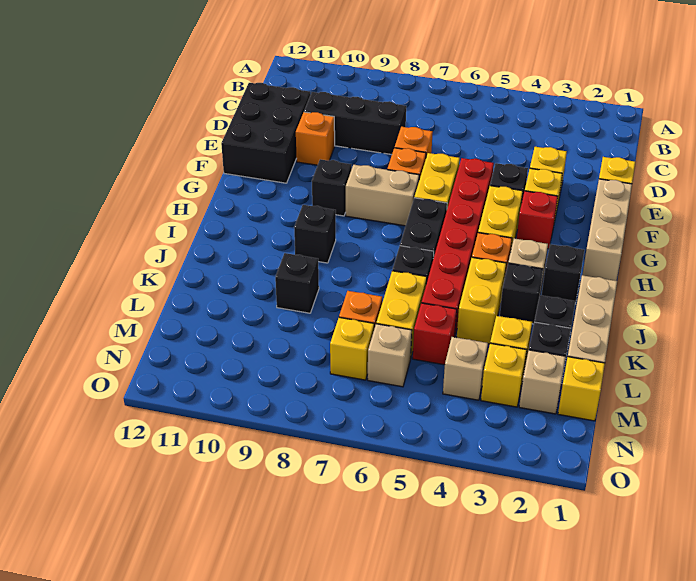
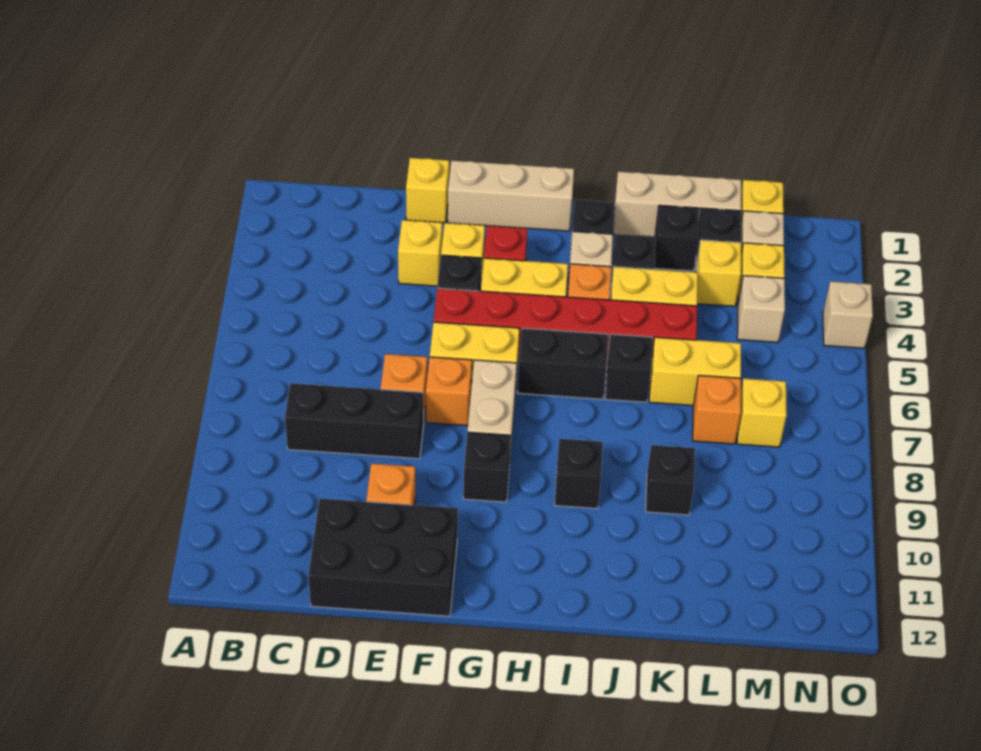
black brick D8:D10 level 1 -> black brick C8:E8 level 1
red brick L5 level 1 -> none
tan brick M6 level 1 -> tan brick O4 level 1

